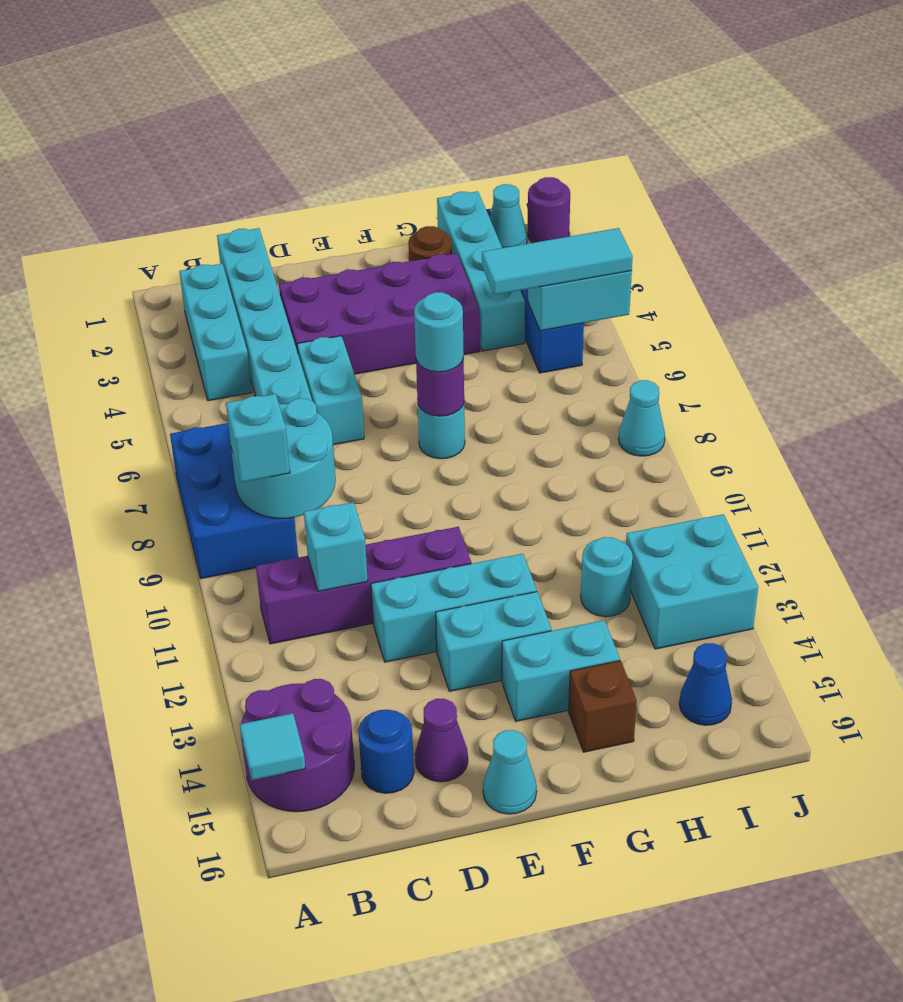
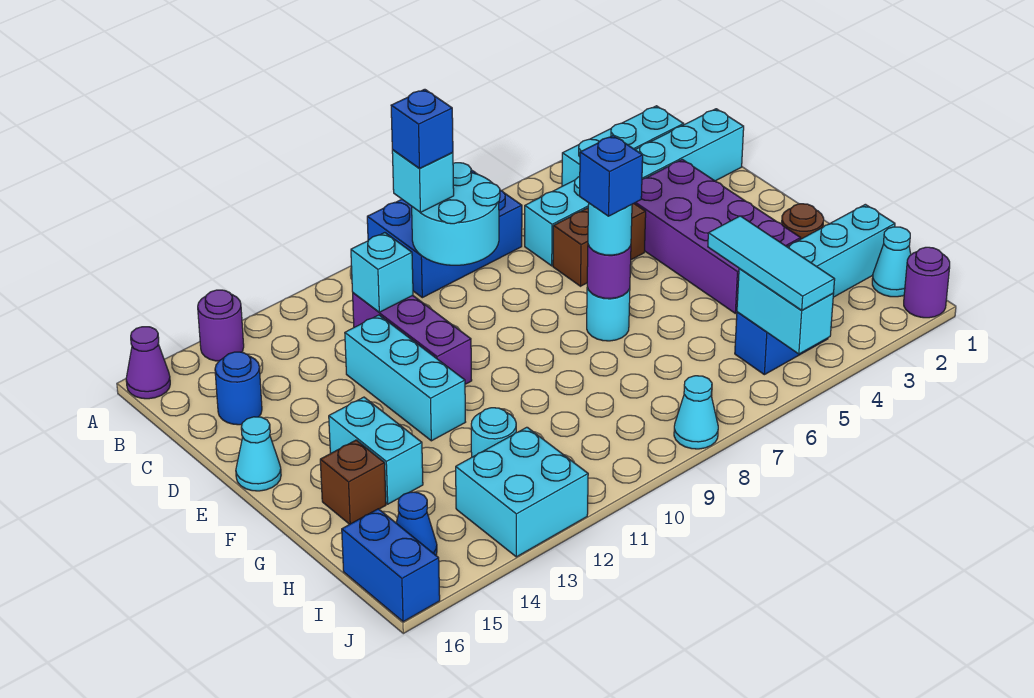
purple round brick A14:B15 level 1 -> purple round brick A14 level 1
cyan tile A15 level 2 -> none
none -> blue brick B9 level 4
purple brick B11:E11 level 1 -> purple brick C11:E11 level 1
cyan brick D5:D6 level 1 -> brown brick D5:D6 level 1
purple cone D15 level 1 -> purple cone A16 level 1
cyan brick E13:F13 level 1 -> none
none -> blue brick F7 level 4
none -> blue brick I16:J16 level 1

